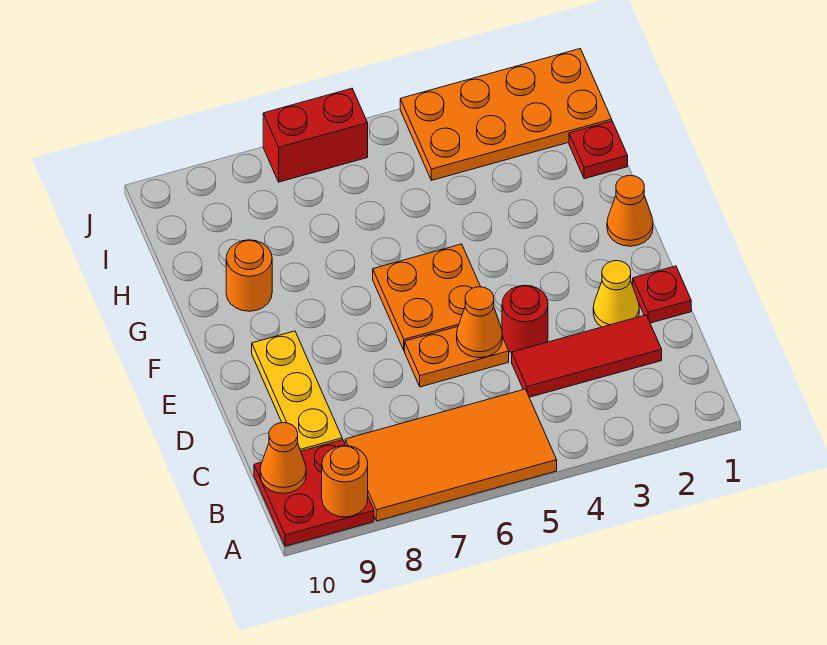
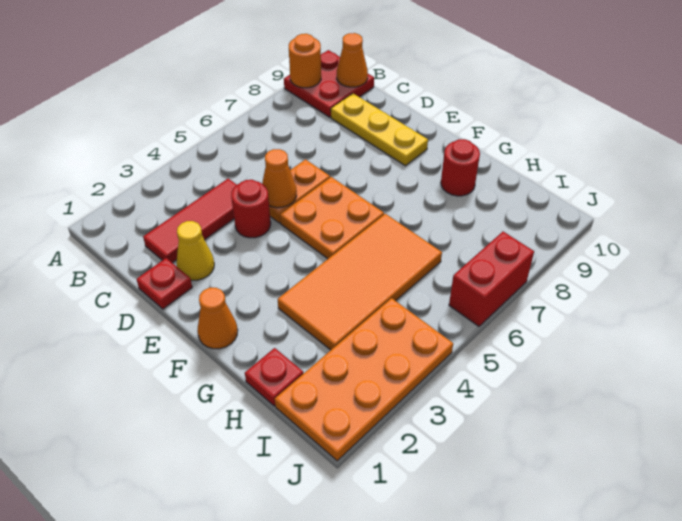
orange tile A5:B8 level 1 -> orange tile G3:H6 level 1
orange round brick G9 level 1 -> red round brick G9 level 1

